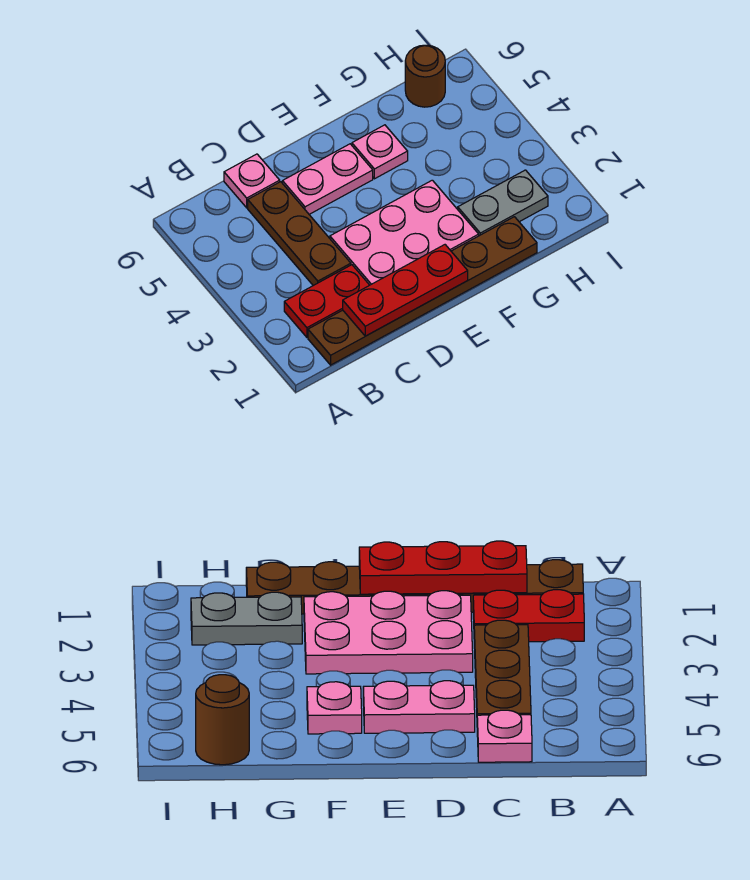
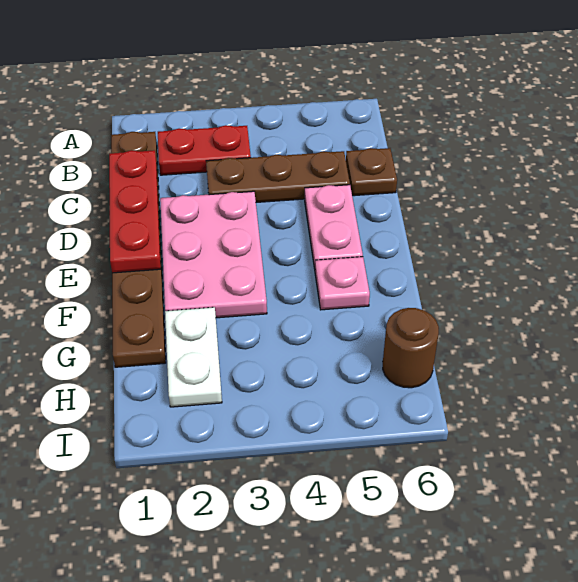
red plate B2:C2 level 1 -> red plate B2:B3 level 1
pink plate C6 level 1 -> brown plate C6 level 1
grey plate G2:H2 level 1 -> white plate G2:H2 level 1

